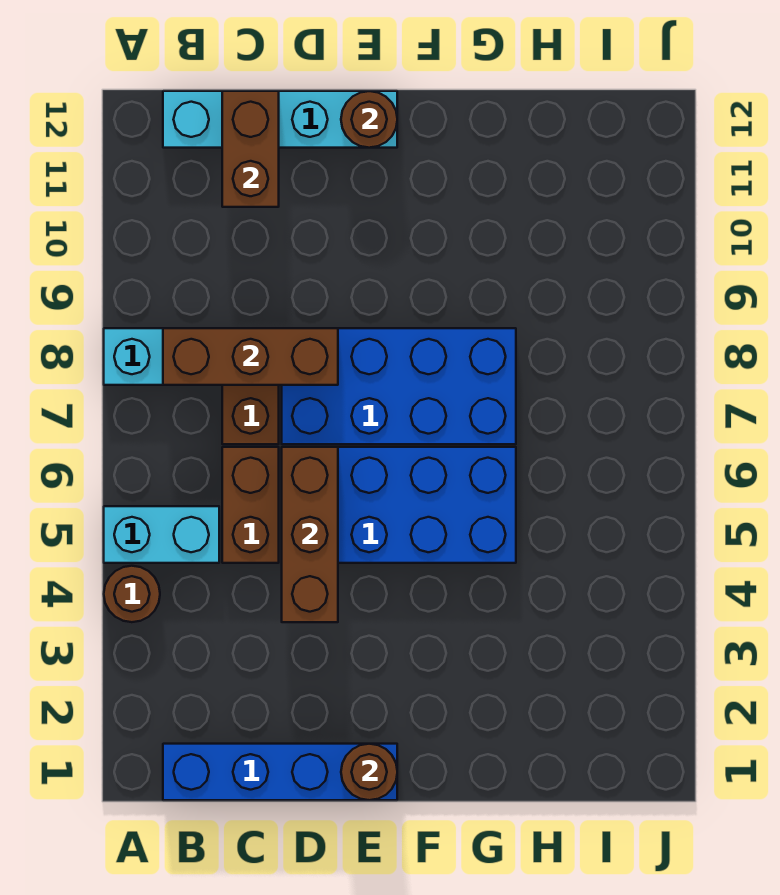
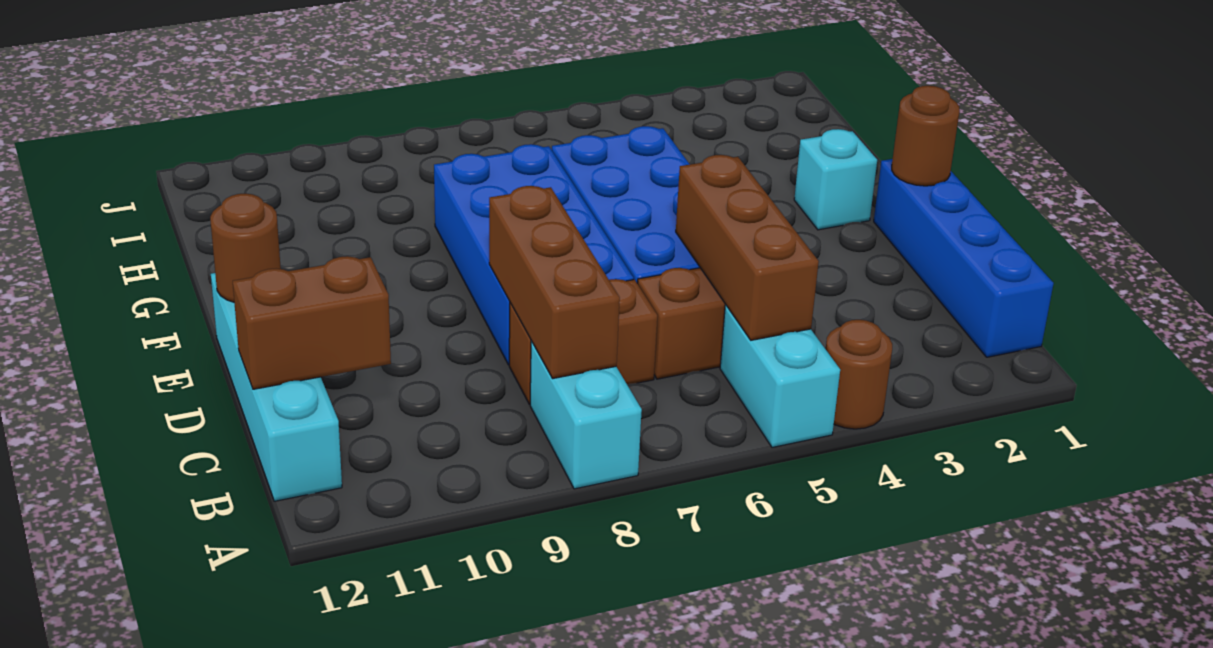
brown brick D4:D6 level 2 -> brown brick B5:D5 level 2
none -> cyan brick F2 level 1

